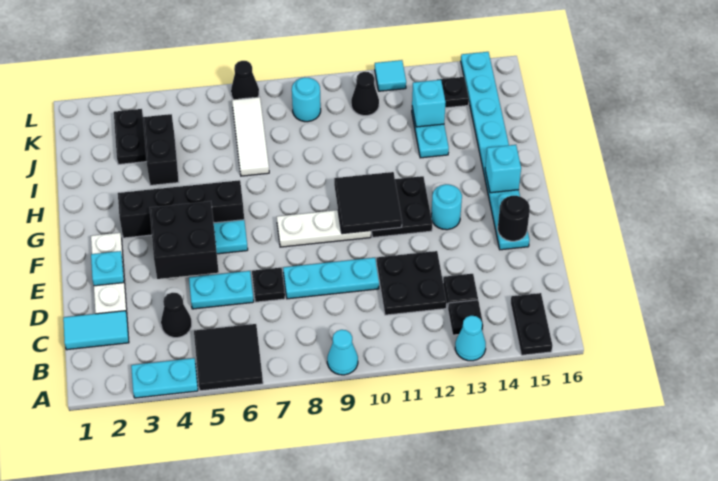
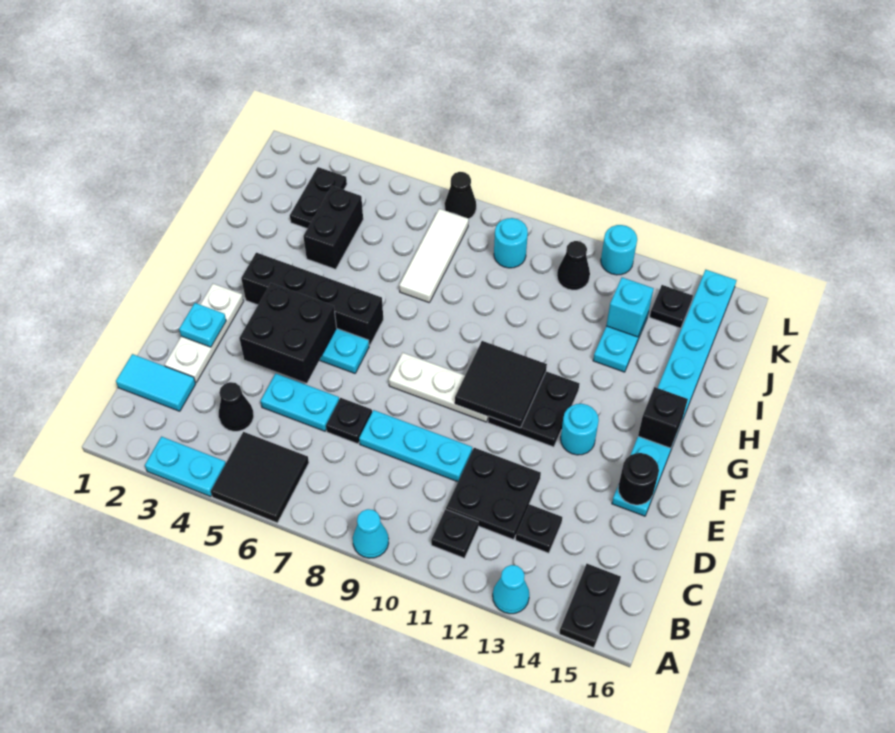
black plate B13 level 1 -> black plate B11 level 1
cyan brick G15 level 2 -> black brick G15 level 2
cyan tile L12 level 1 -> cyan round brick L12 level 1

